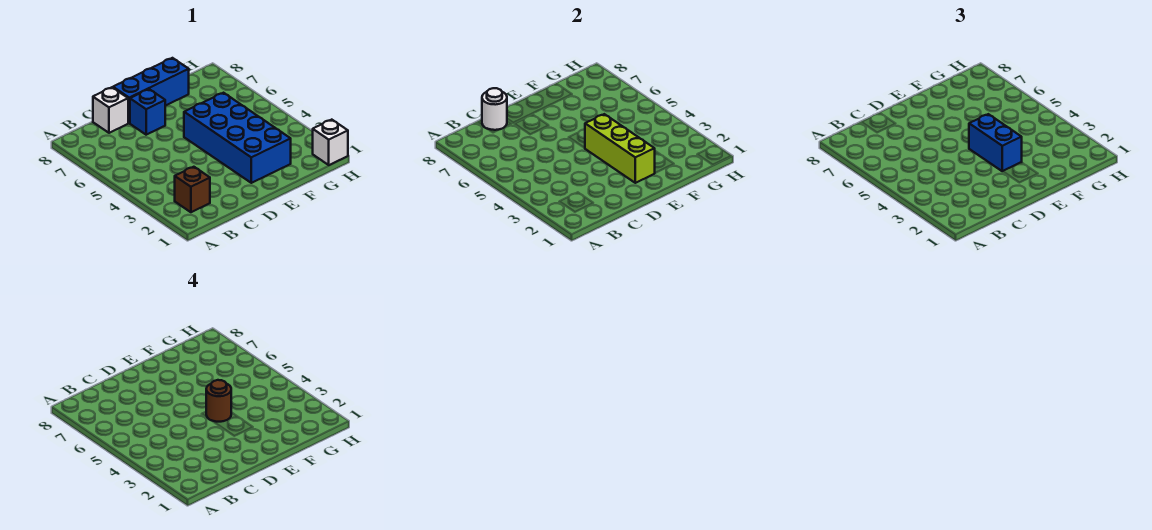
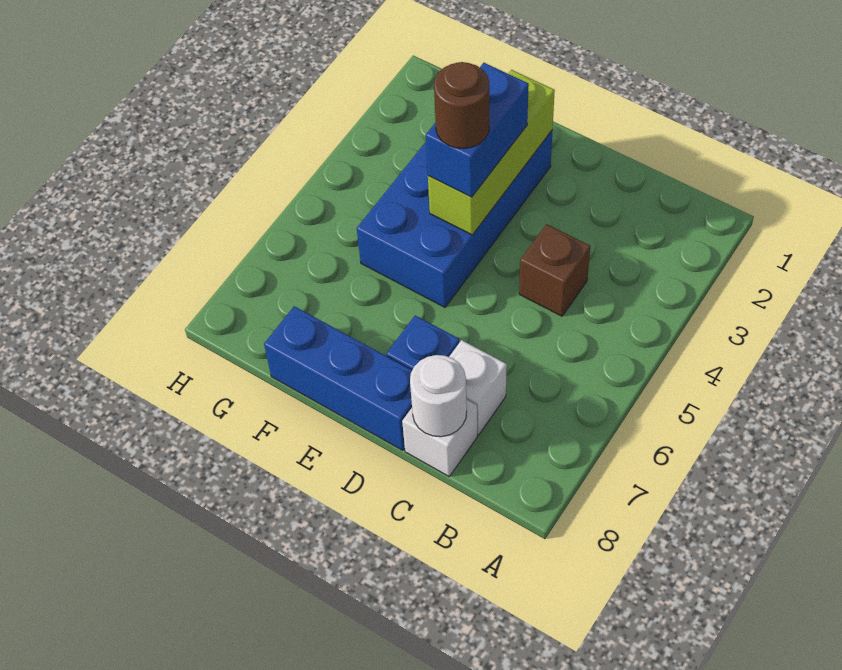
brown brick B2 level 1 -> brown brick C4 level 1
white brick H1 level 1 -> white brick C7 level 1

